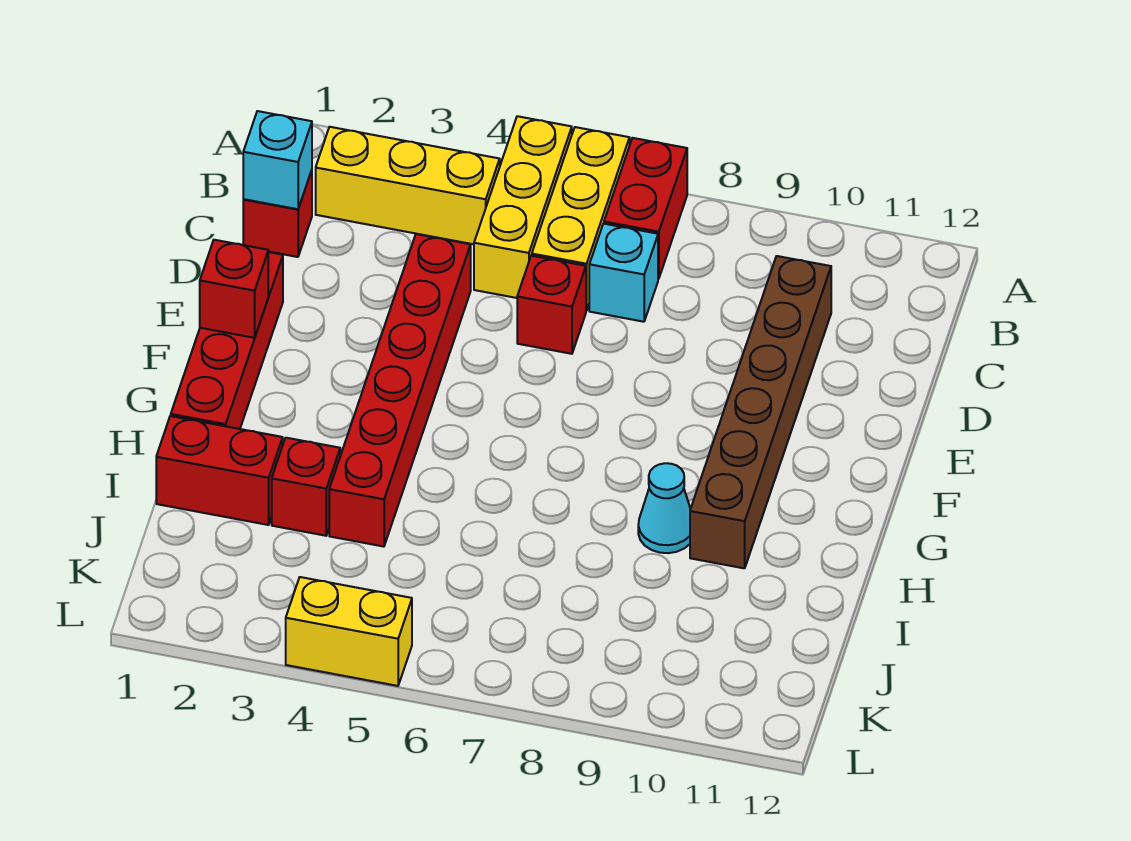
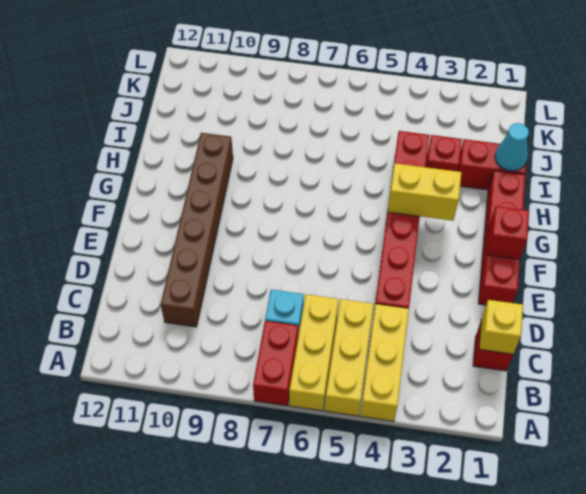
yellow brick B2:B4 level 1 -> yellow brick A4:C4 level 1
cyan brick C1 level 2 -> yellow brick C1 level 2
red brick D6 level 1 -> none
cyan cone H9 level 1 -> cyan cone I1 level 2
yellow brick L4:L5 level 1 -> yellow brick G3:G4 level 2

